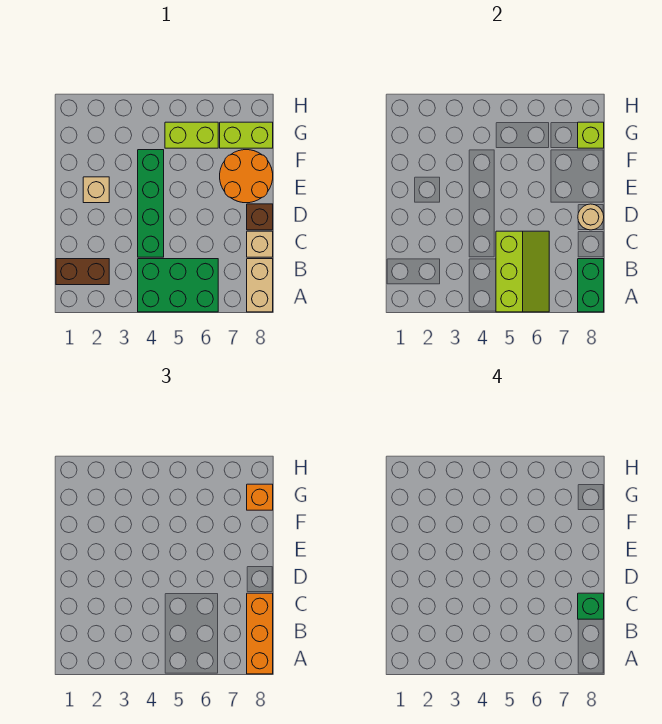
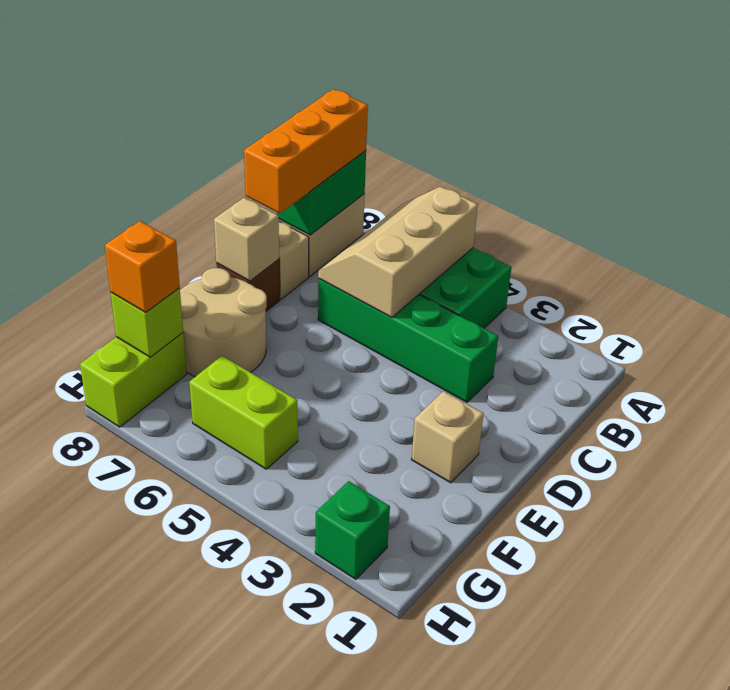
lime slope A5:C6 level 2 top 5 -> tan slope A5:C6 level 2 top 5
brown brick B1:B2 level 1 -> none
green brick C4:F4 level 1 -> green brick C3:C6 level 1
green brick C8 level 4 -> green brick H2 level 1
tan round brick D8 level 2 -> tan brick D8 level 2
orange round brick E7:F8 level 1 -> tan round brick E7:F8 level 1
lime brick G7:G8 level 1 -> lime brick G8:H8 level 1

